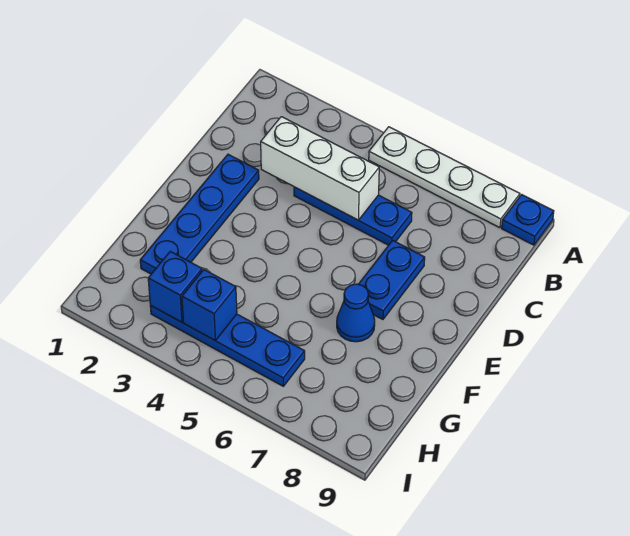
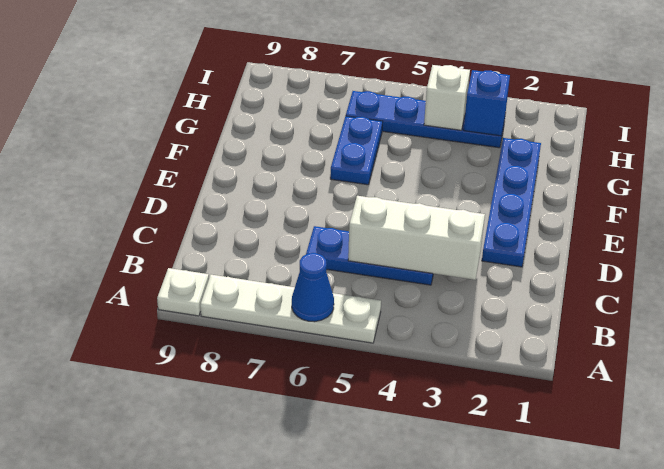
blue plate A9 level 1 -> white plate A9 level 1
blue plate D7:E7 level 1 -> blue plate F6:G6 level 1
blue cone F7 level 1 -> blue cone A6 level 2
blue brick H4 level 2 -> white brick H4 level 2

